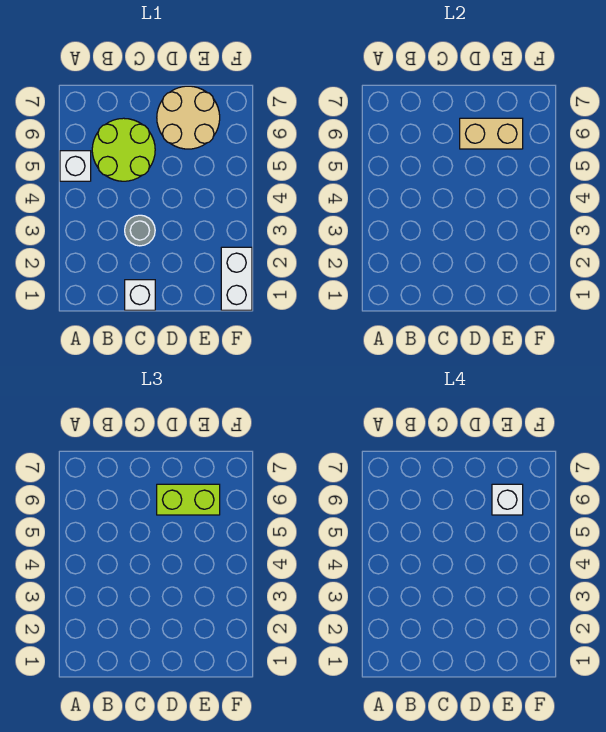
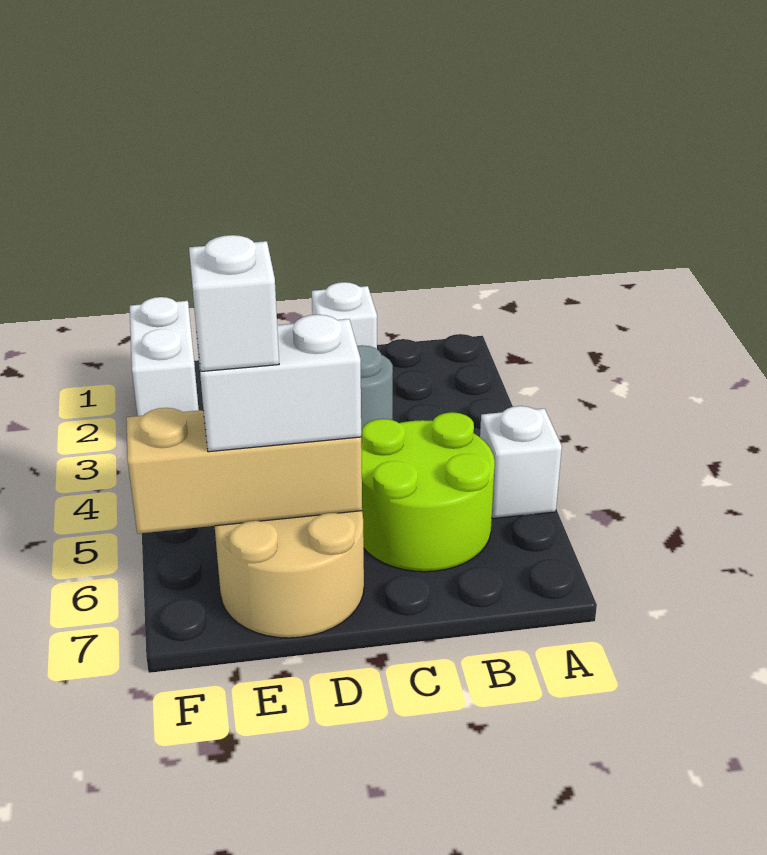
tan brick D6:E6 level 2 -> tan brick D6:F6 level 2
lime brick D6:E6 level 3 -> white brick D6:E6 level 3

